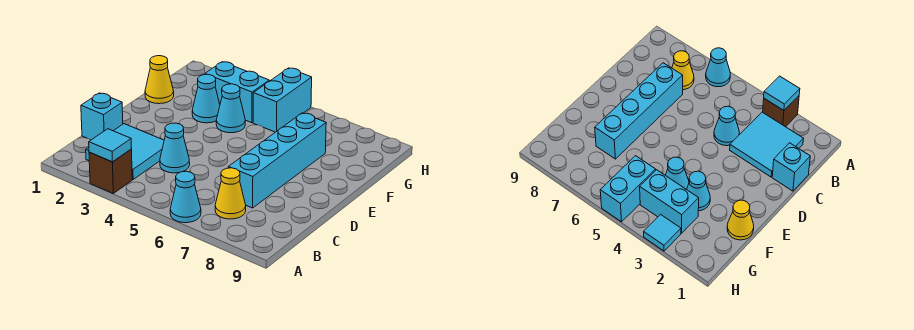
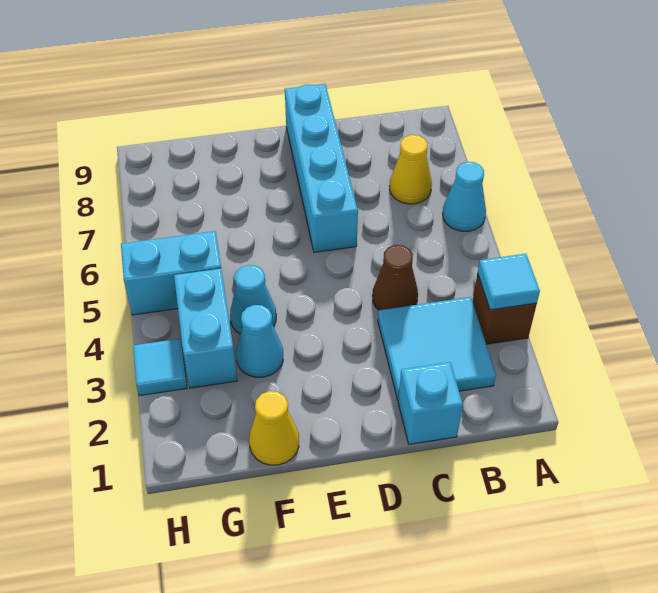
cyan cone C4 level 1 -> brown cone C4 level 1
cyan brick C7:F7 level 1 -> cyan brick D6:D9 level 1

